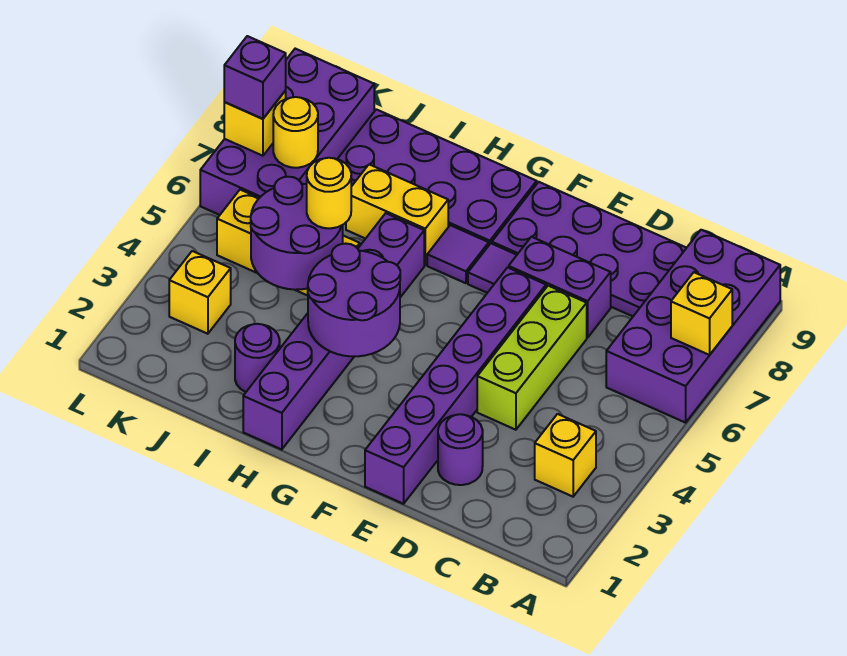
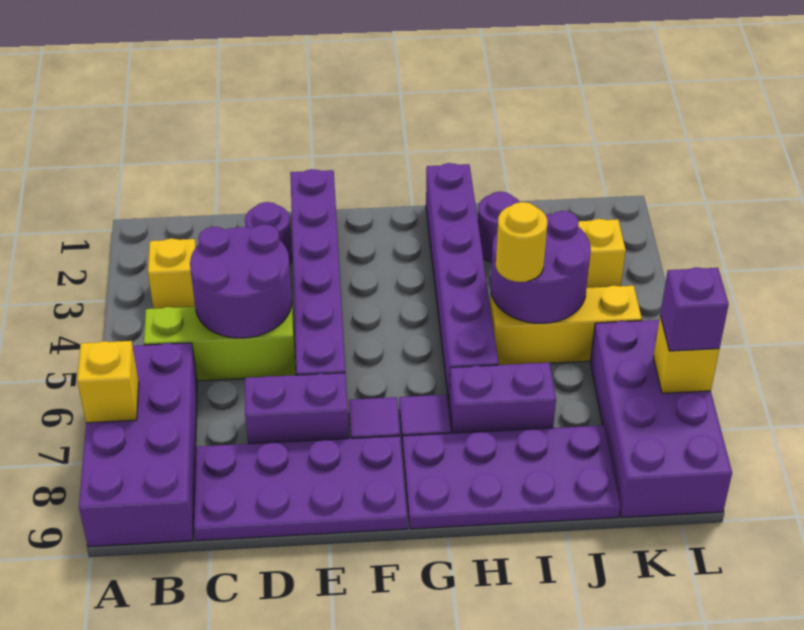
lime brick D4:D6 level 1 -> lime brick B5:D5 level 1
purple round brick G3:H4 level 2 -> purple round brick C4:D5 level 2
yellow brick H7:I7 level 1 -> purple brick H7:I7 level 1
yellow round brick K7 level 2 -> none

